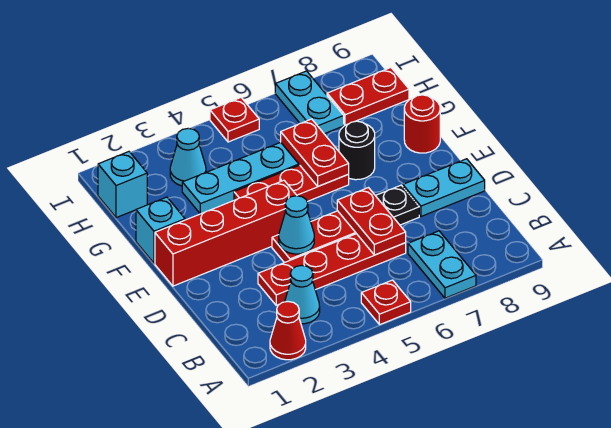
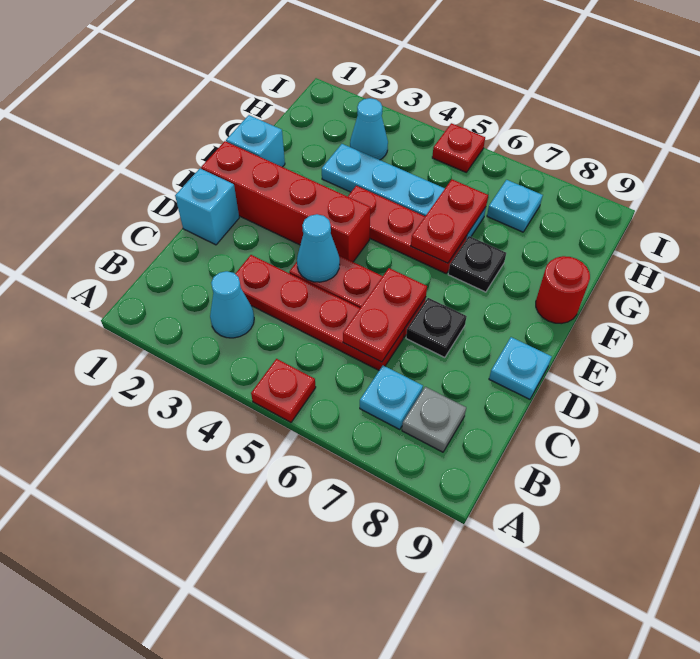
red cone A2 level 1 -> none
cyan plate A7:B7 level 1 -> cyan plate B7 level 1
none -> grey plate B8 level 1
cyan plate D8:D9 level 1 -> cyan plate D9 level 1
black round brick F7 level 1 -> black plate F7 level 1
cyan brick H1 level 1 -> cyan brick D1 level 1
cyan plate H7:I7 level 1 -> cyan plate H7 level 1
red plate H8:H9 level 1 -> none

